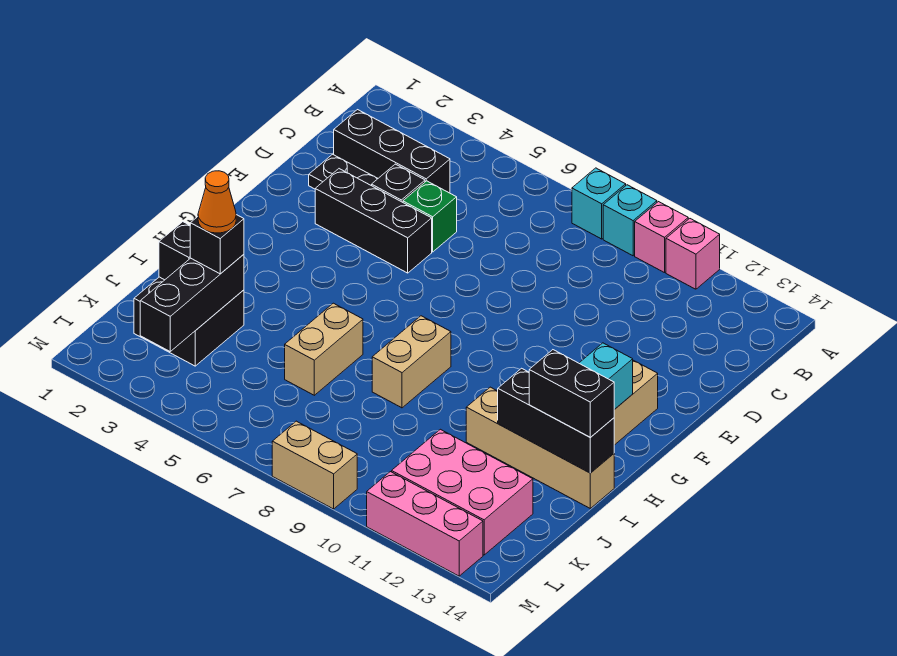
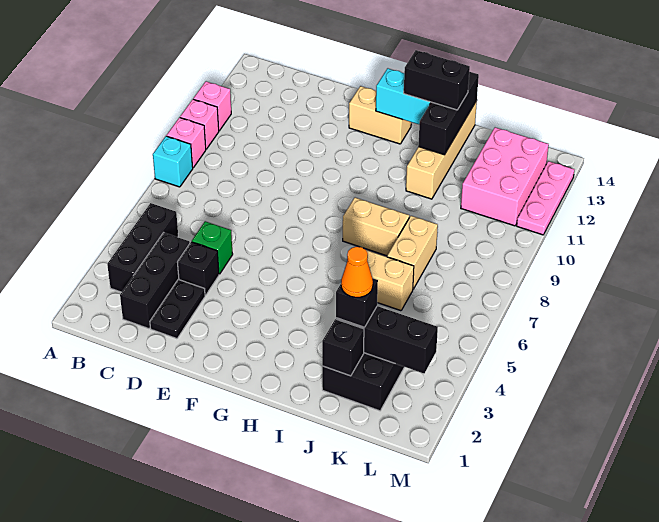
cyan brick A9 level 1 -> pink brick A9 level 1
black brick E3:E5 level 1 -> black brick B3:B5 level 1
black brick I13:I14 level 3 -> black brick H13:I13 level 3
tan brick M8:M9 level 1 -> tan brick J7:J8 level 1
pink brick M11:M13 level 1 -> pink plate M11:M13 level 1

